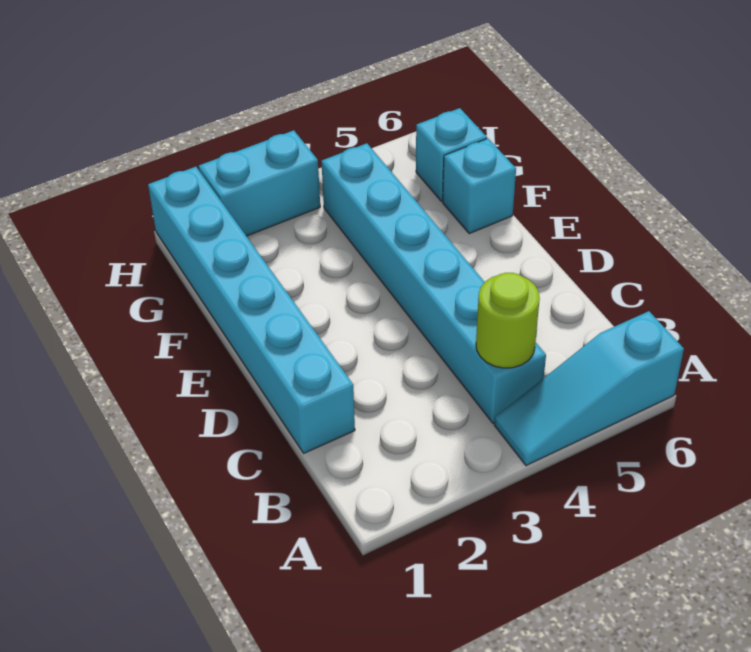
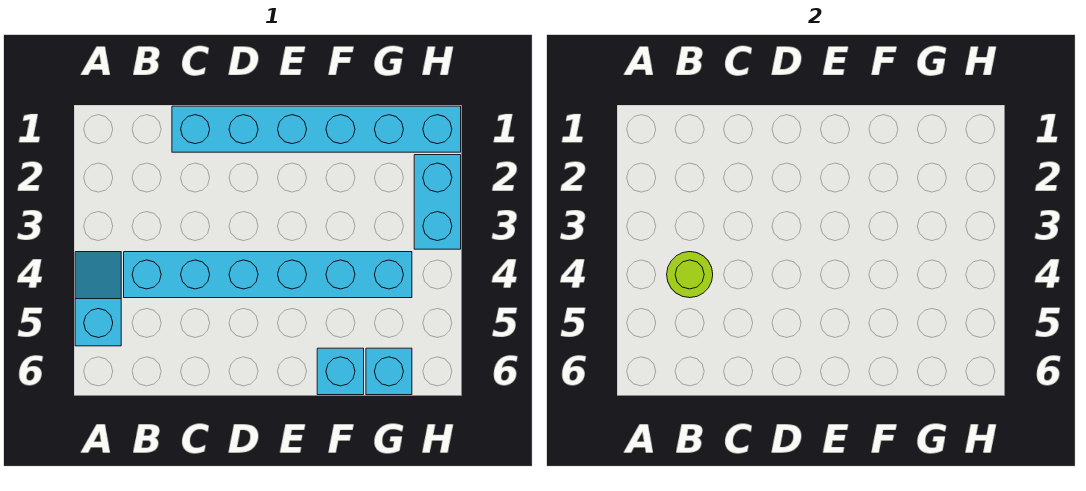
cyan slope A4:A6 level 1 top 6 -> cyan slope A4:A5 level 1 top 5

